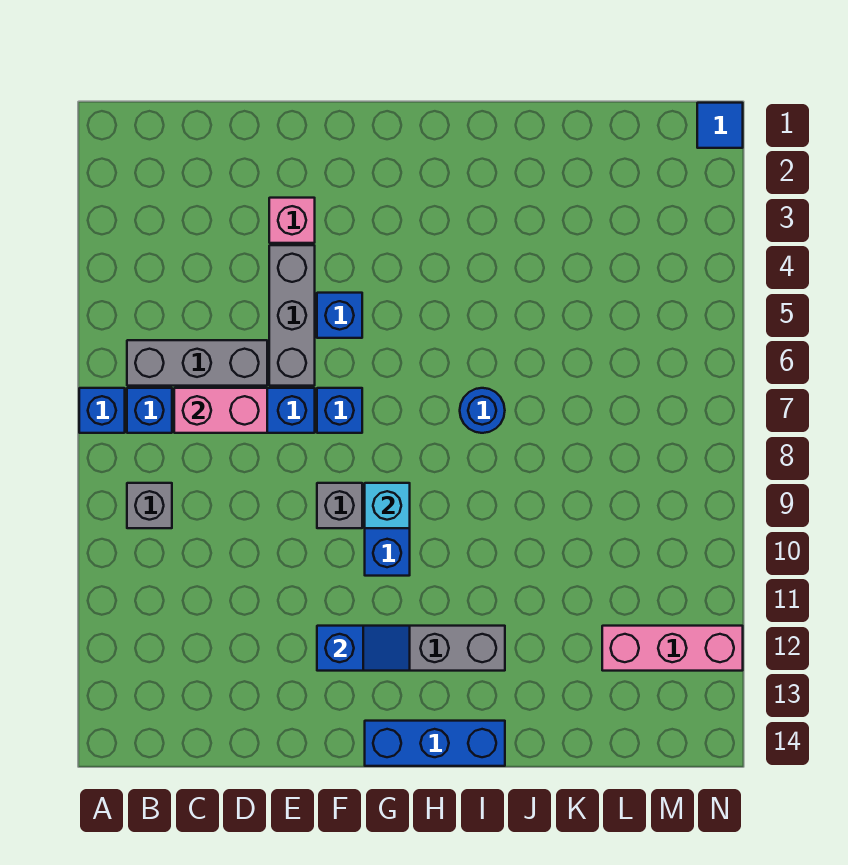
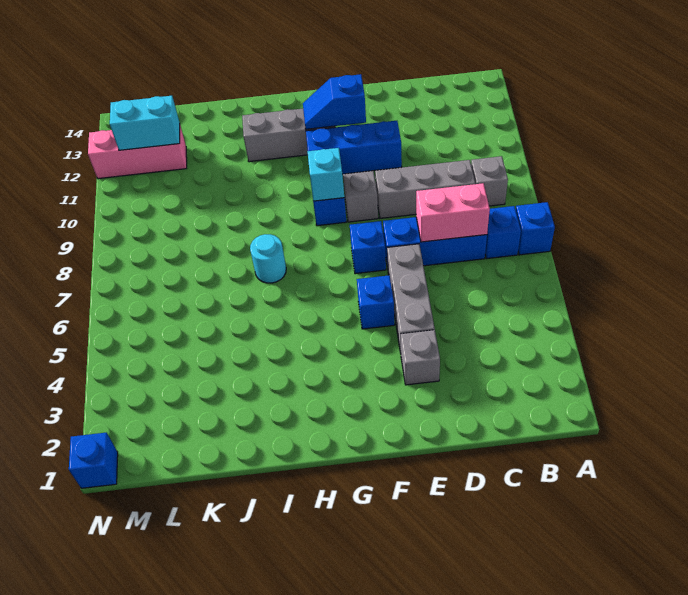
grey brick B6:D6 level 1 -> grey brick C9:E9 level 1
pink brick E3 level 1 -> grey brick E3 level 1
blue brick G14:I14 level 1 -> blue brick E11:G11 level 1
blue round brick I7 level 1 -> cyan round brick I7 level 1
none -> cyan brick L12:M12 level 2
blue tile N1 level 1 -> blue brick N1 level 1

